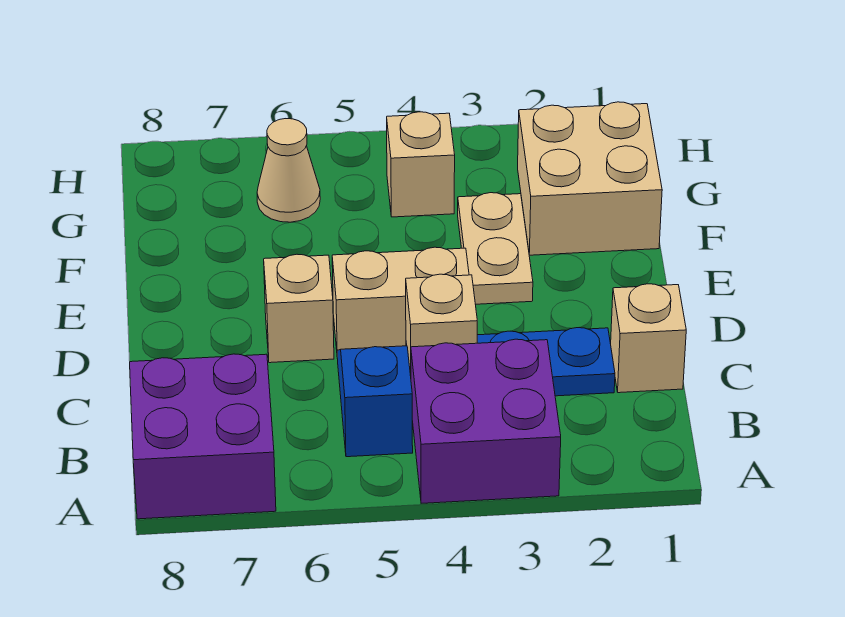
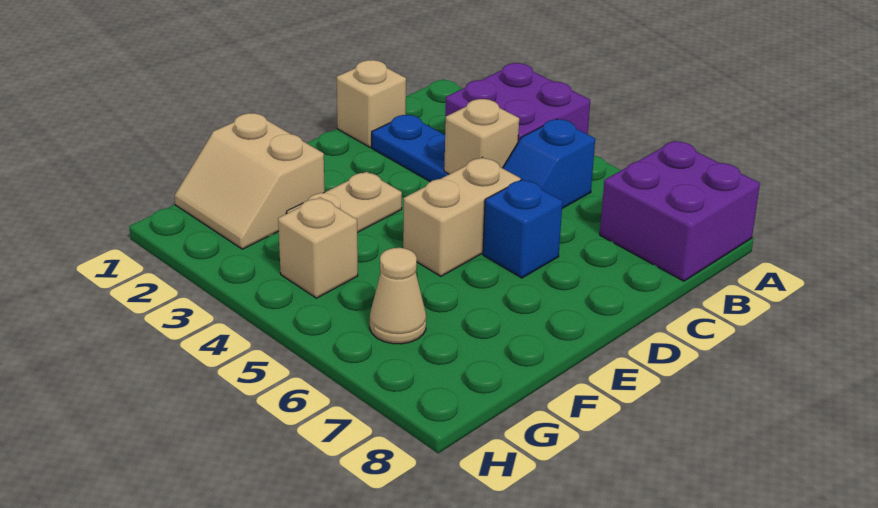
tan brick D4:D5 level 1 -> tan brick D5:E5 level 1
tan brick D6 level 1 -> blue brick D6 level 1
tan brick F1:G2 level 1 -> tan slope F1:G2 level 1 top F

